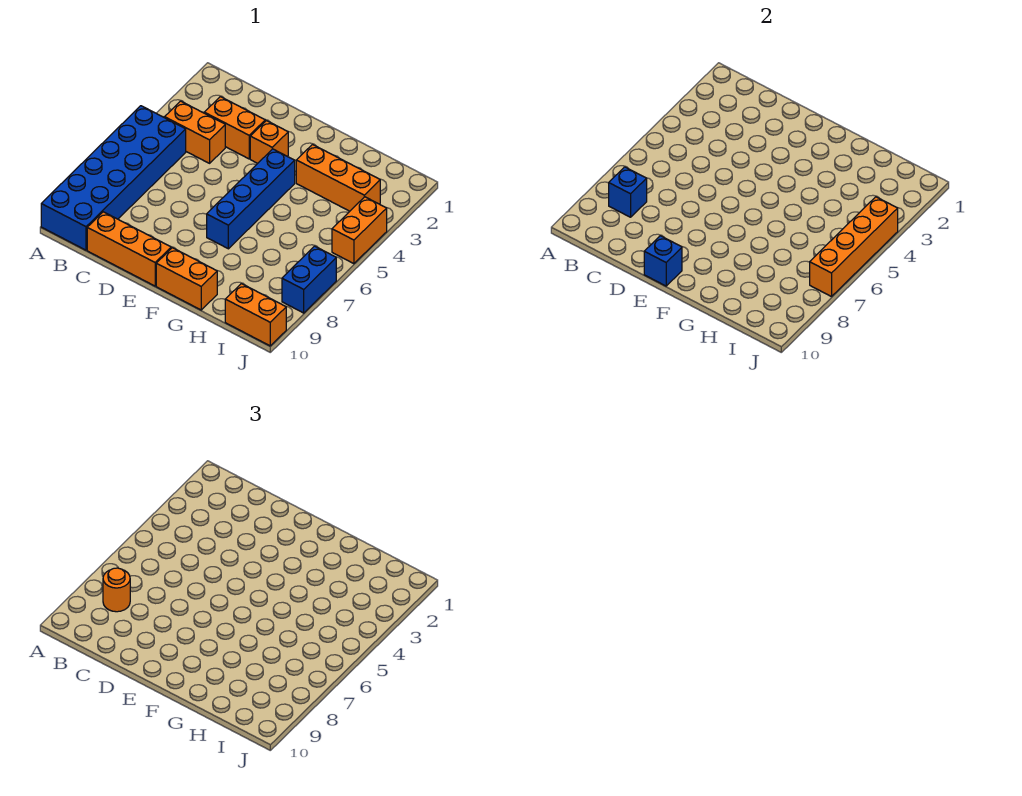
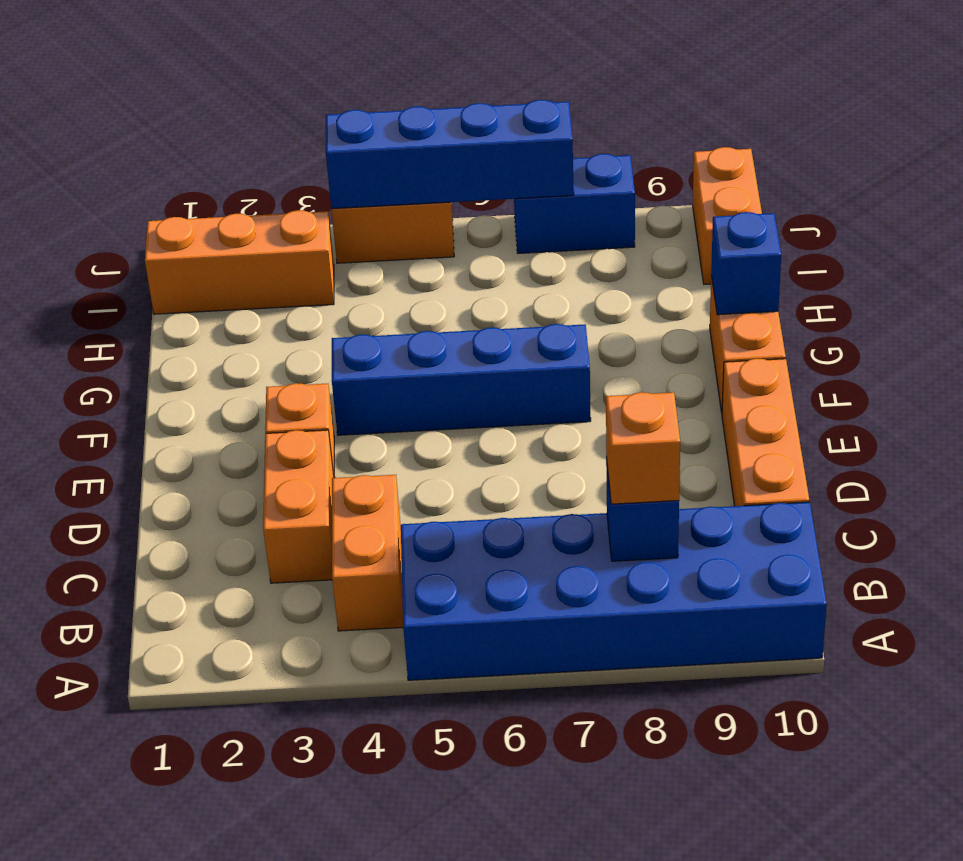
orange round brick B8 level 3 -> orange brick B8 level 3
blue brick E10 level 2 -> blue brick G10 level 2
orange brick G3:I3 level 1 -> orange brick I1:I3 level 1
orange brick J4:J7 level 2 -> blue brick J4:J7 level 2

